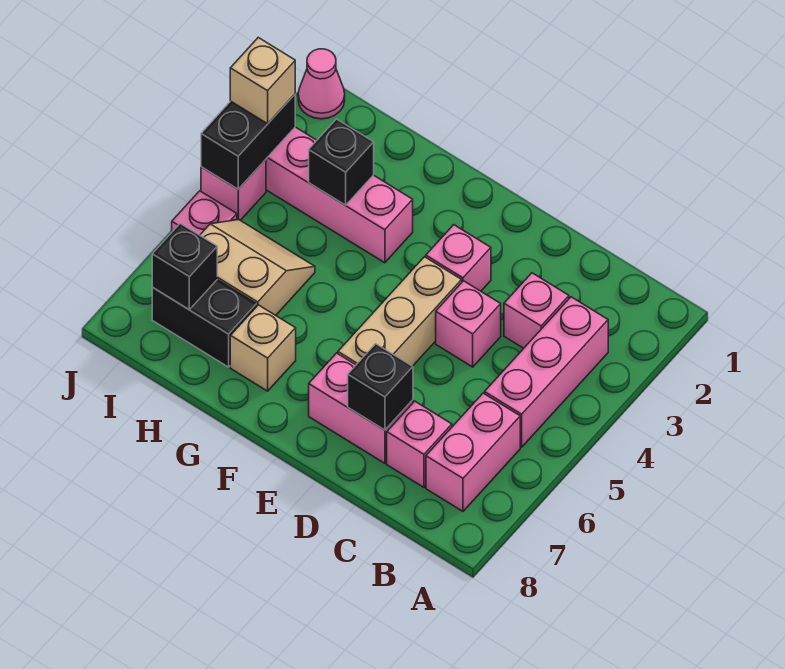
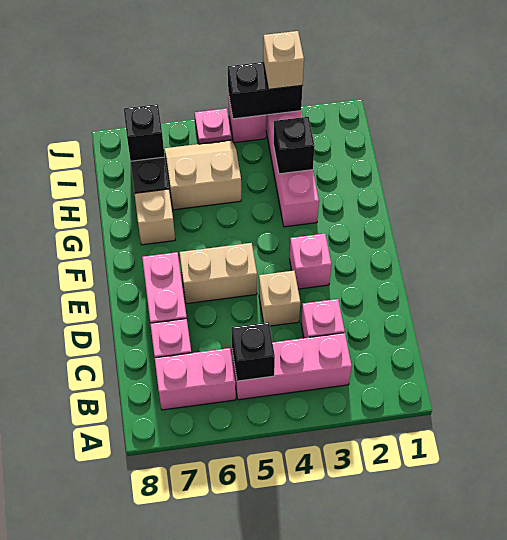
pink brick D4 level 1 -> tan brick D4 level 1
black brick D7 level 2 -> black brick B5 level 2
tan brick E4:E6 level 1 -> tan brick E5:E6 level 1
tan slope H5:I6 level 1 top 6 -> tan slope H5:I6 level 1 top H
pink cone J1 level 1 -> none

